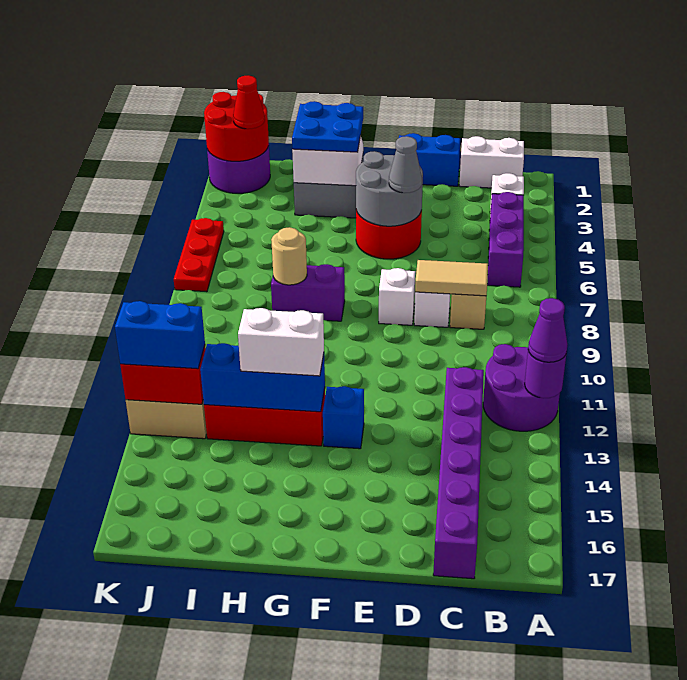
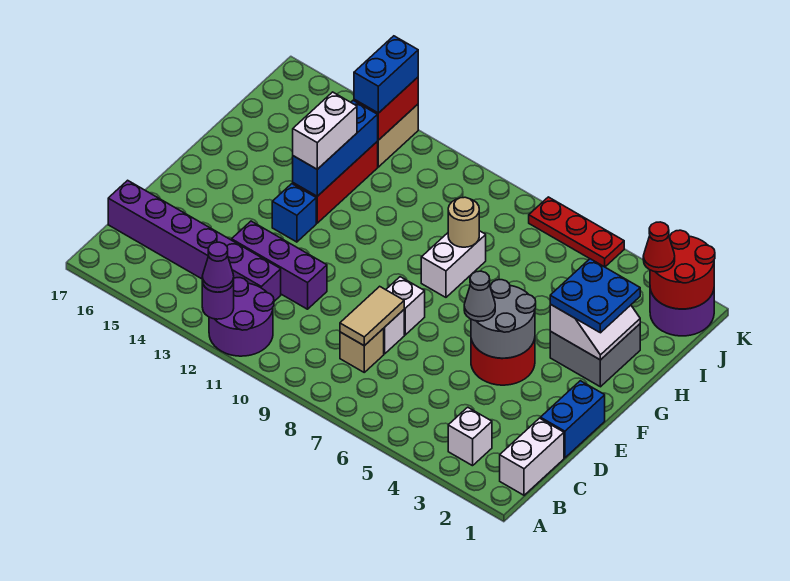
purple brick B4:B6 level 1 -> purple brick D11:D13 level 1
purple brick G8:H8 level 1 -> white brick G8:H8 level 1

